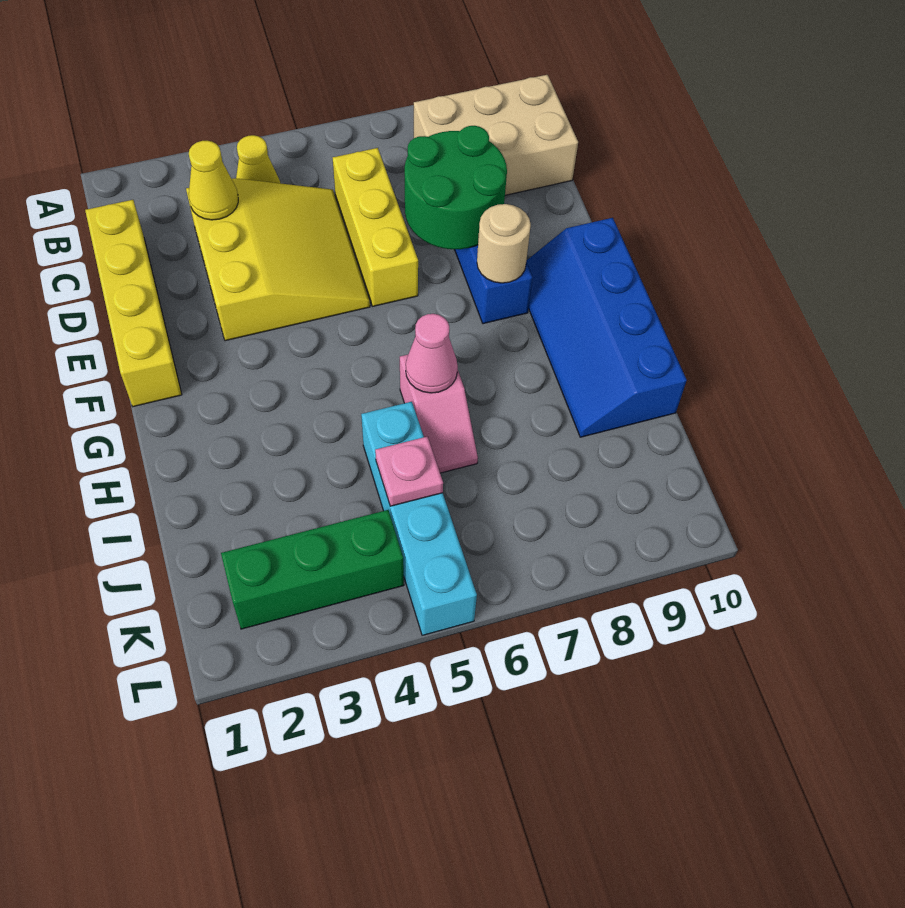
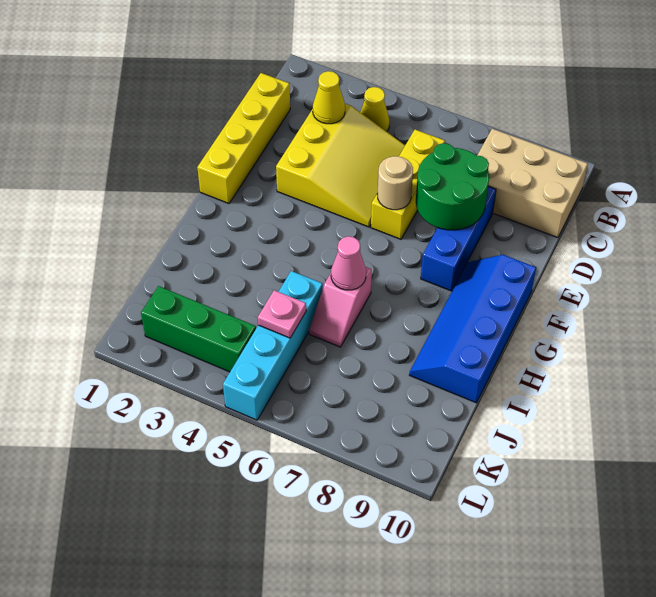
tan round brick F8 level 2 -> tan round brick E6 level 2

